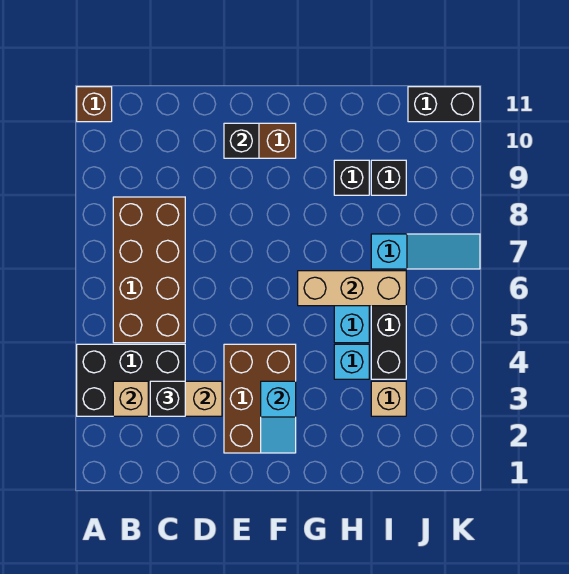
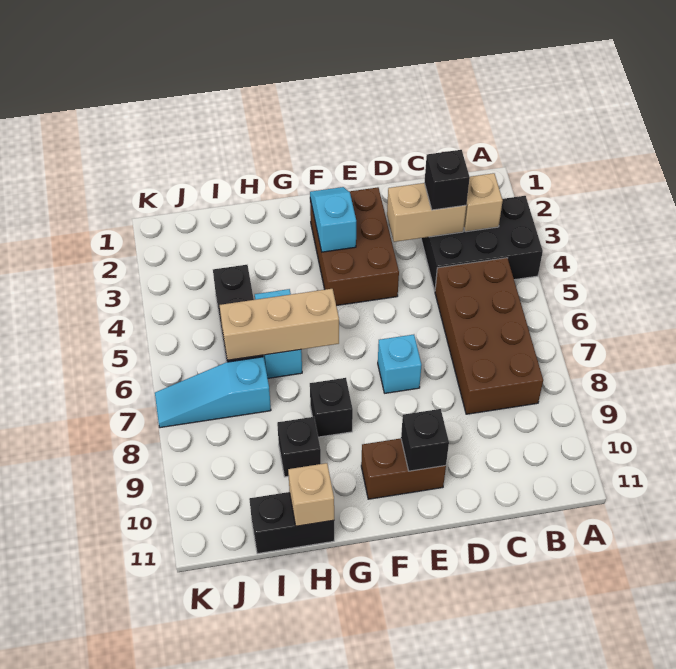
brown brick A11 level 1 -> none
cyan brick H4 level 1 -> cyan brick E7 level 1
tan brick I3 level 1 -> tan brick H11 level 2
black brick I9 level 1 -> black brick G8 level 1
black brick J11:K11 level 1 -> black brick H11:I11 level 1

